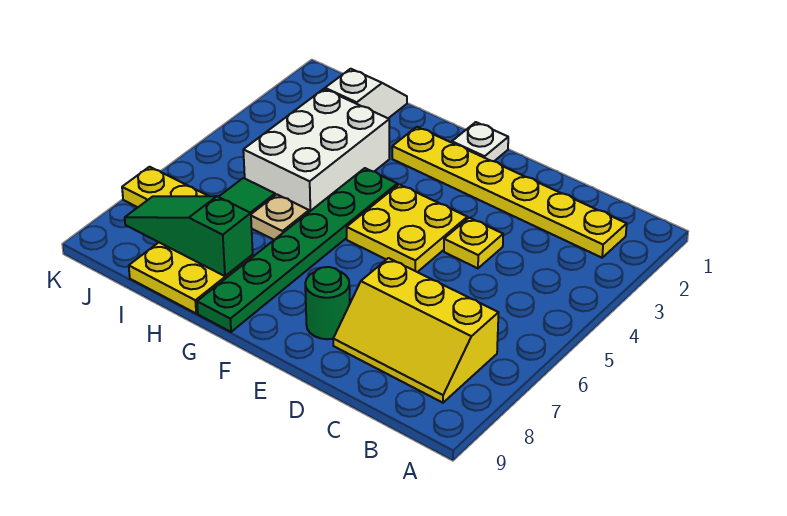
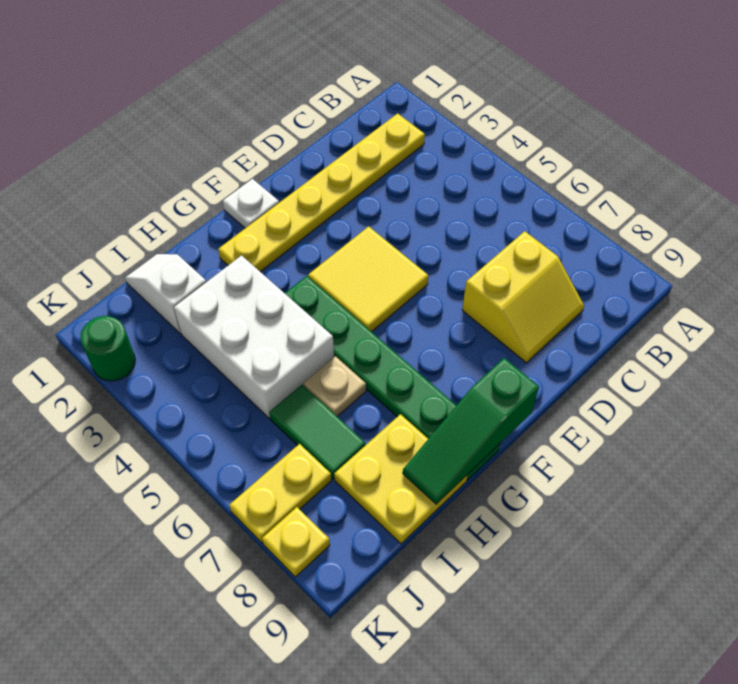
yellow slope B7:D8 level 1 top 7 -> yellow slope C7:D8 level 1 top 7
yellow plate D4 level 1 -> yellow plate K8 level 1
yellow plate E4:F5 level 1 -> yellow tile E4:F5 level 1
green round brick E8 level 1 -> green round brick K2 level 1
green slope H8:J8 level 2 top H -> green slope F9:H9 level 2 top F

